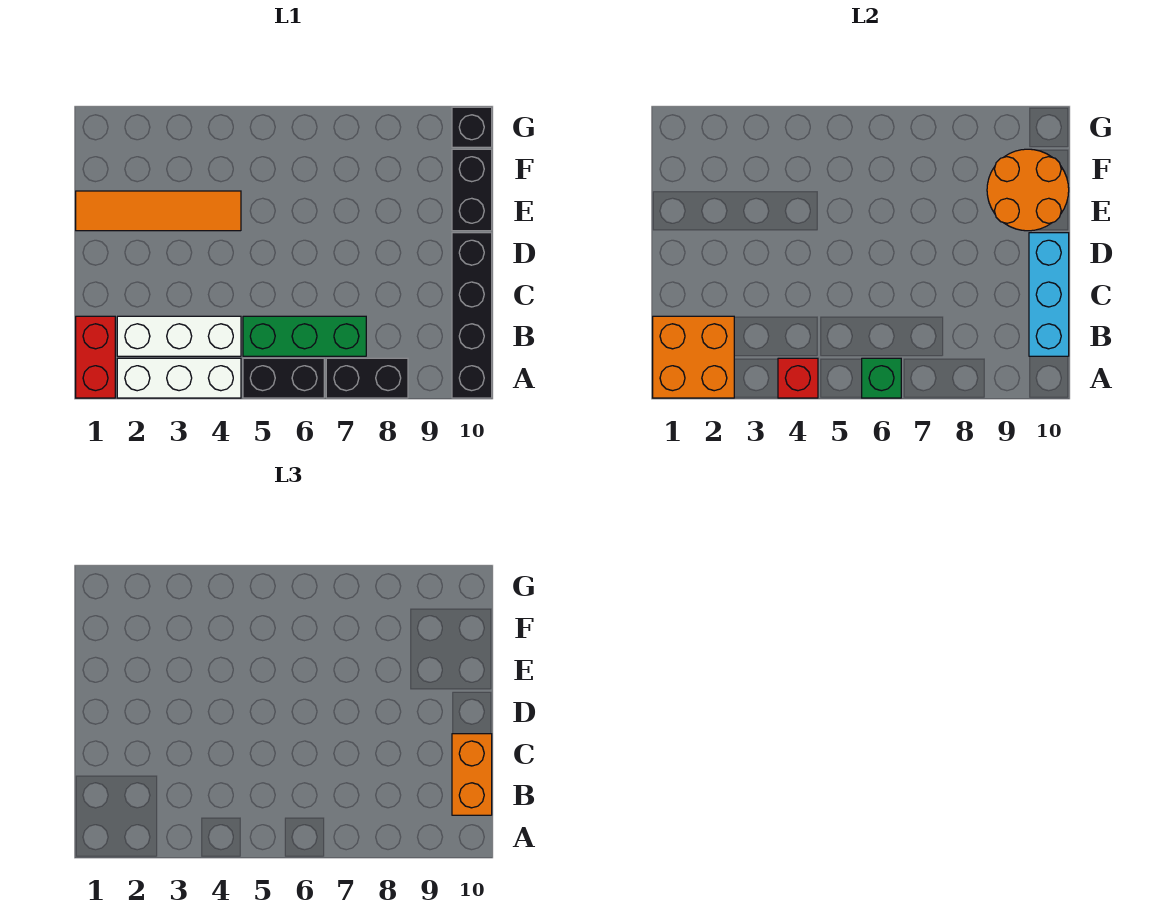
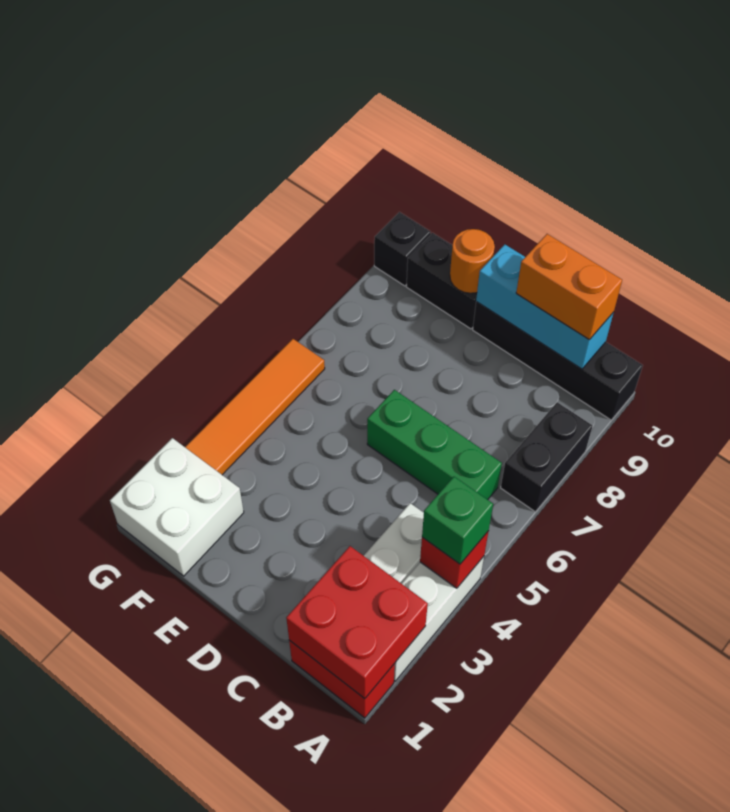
orange brick A1:B2 level 2 -> red brick A1:B2 level 2
black brick A5:A6 level 1 -> none
green brick A6 level 2 -> green brick A4 level 3
green brick B5:B7 level 1 -> green brick B6:D6 level 1
orange tile E1:E4 level 1 -> orange tile G3:G6 level 1
orange round brick E9:F10 level 2 -> orange round brick E10 level 2
none -> white brick F1:G2 level 1

